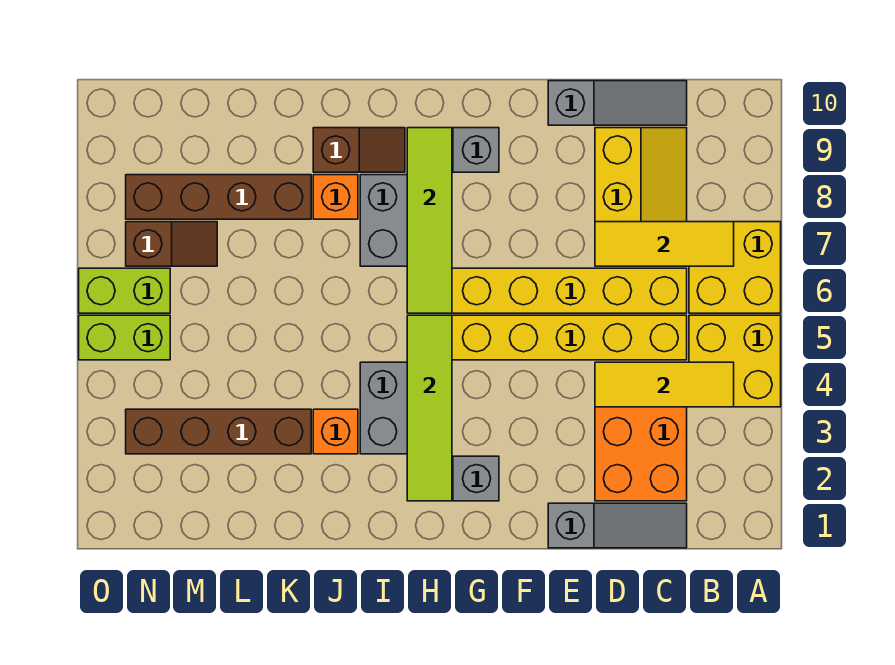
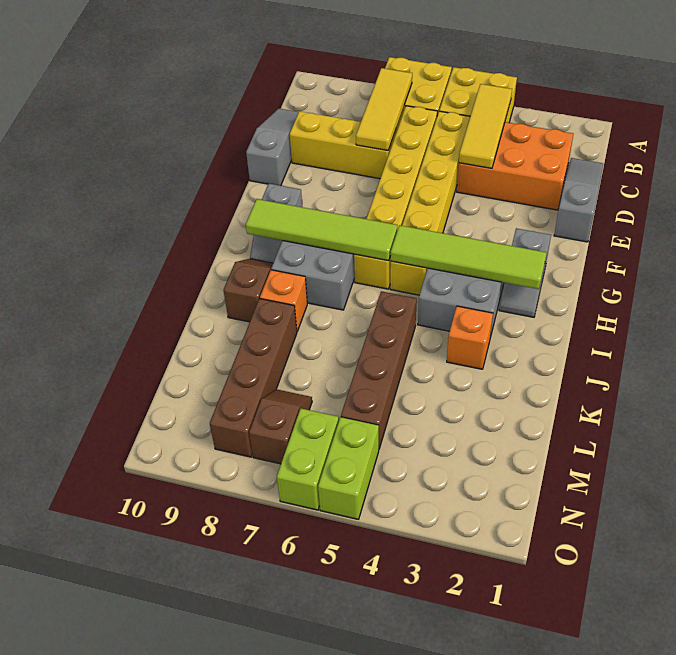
brown brick K3:N3 level 1 -> brown brick J5:M5 level 1

